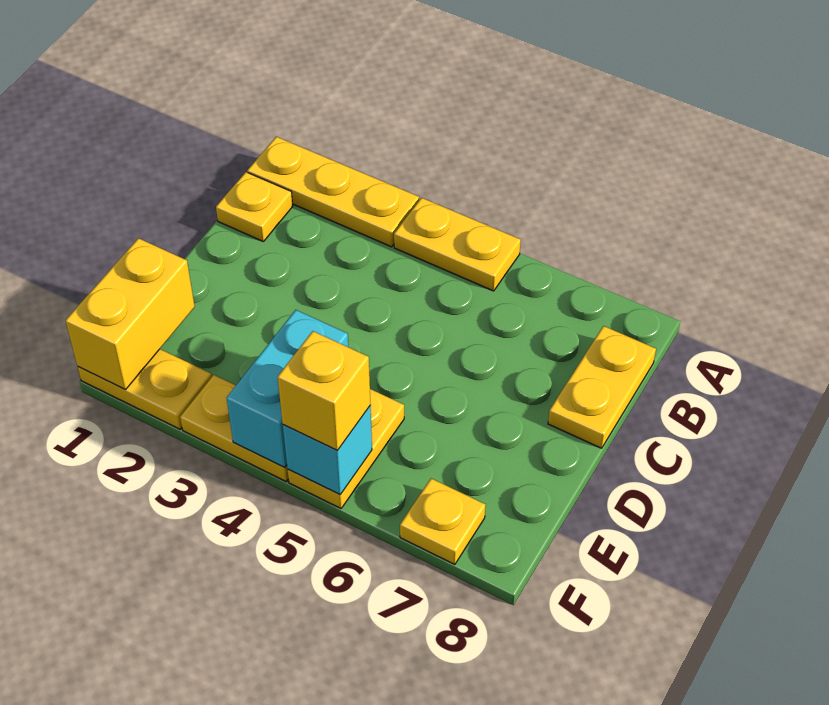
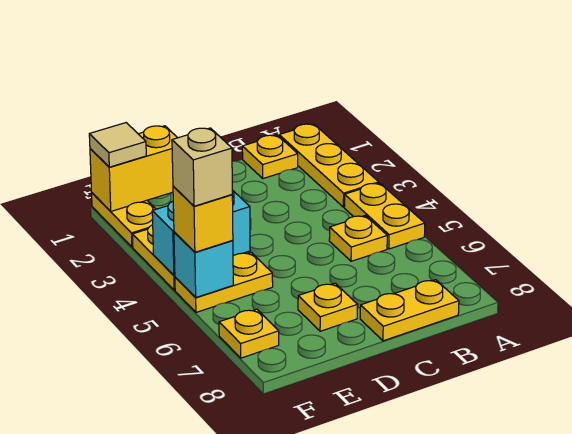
none -> yellow plate B5 level 1
none -> yellow plate D7 level 1
none -> tan tile F1 level 3
none -> tan brick F5 level 4

